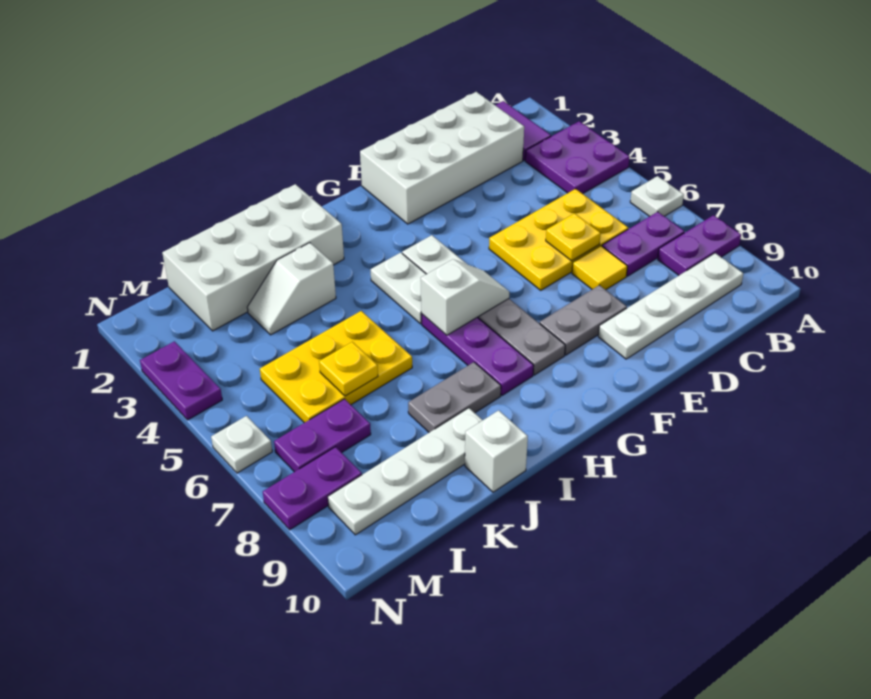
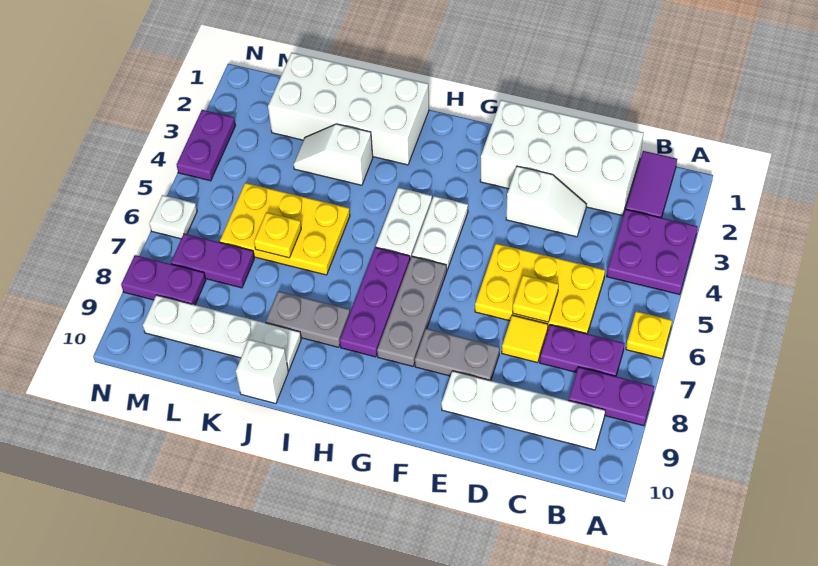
white plate A6 level 1 -> yellow plate A6 level 1
white slope G6:H6 level 2 top H -> white slope D3:E3 level 1 top E

